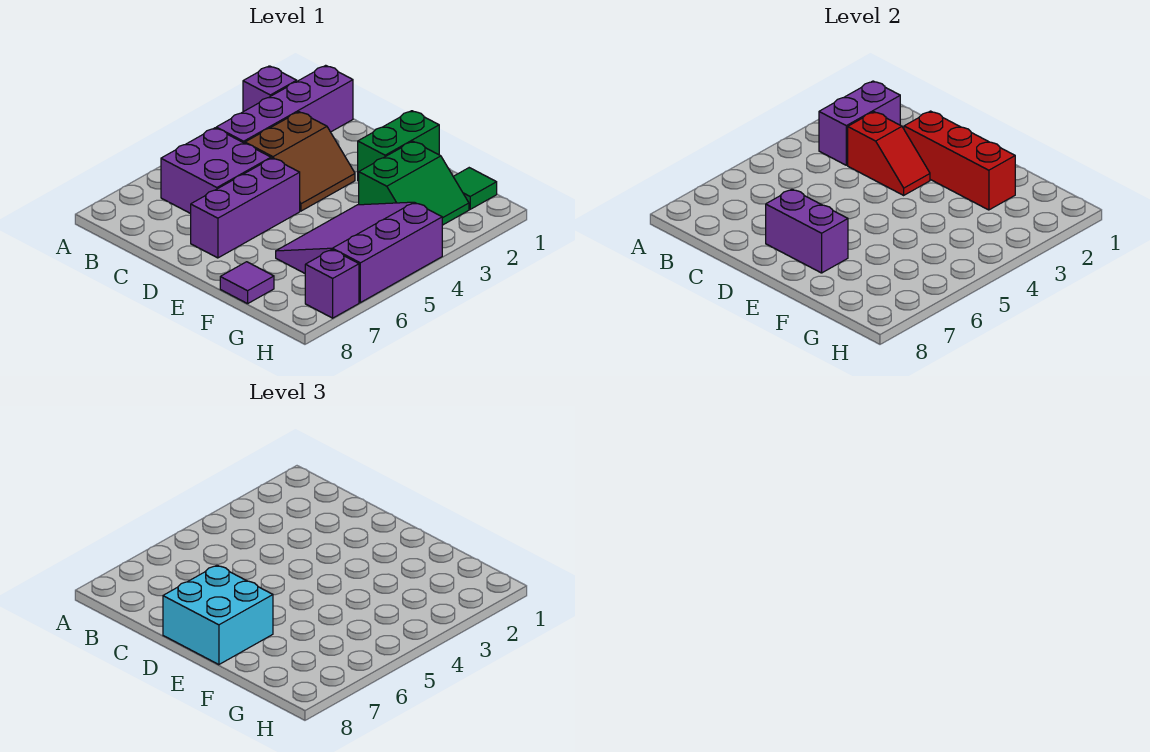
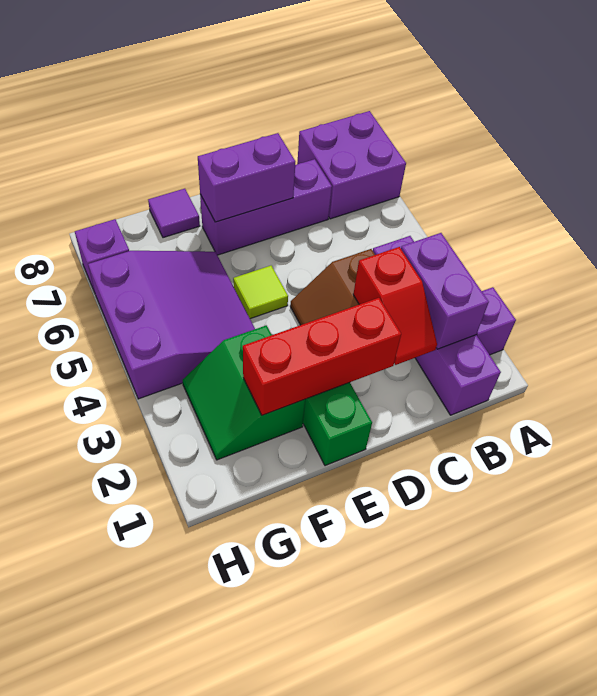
purple brick B5:C6 level 1 -> purple brick A7:B8 level 1
red slope C3:D3 level 2 top C -> red slope C2:C3 level 2 top 3
purple brick D5:D7 level 1 -> purple brick C7:E7 level 1
cyan brick D7:E8 level 3 -> none
none -> lime tile E5 level 1
green tile G1 level 1 -> none

